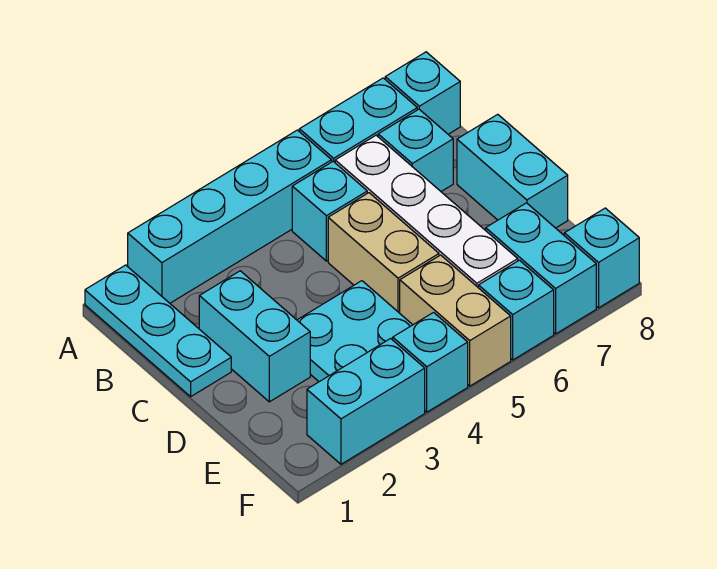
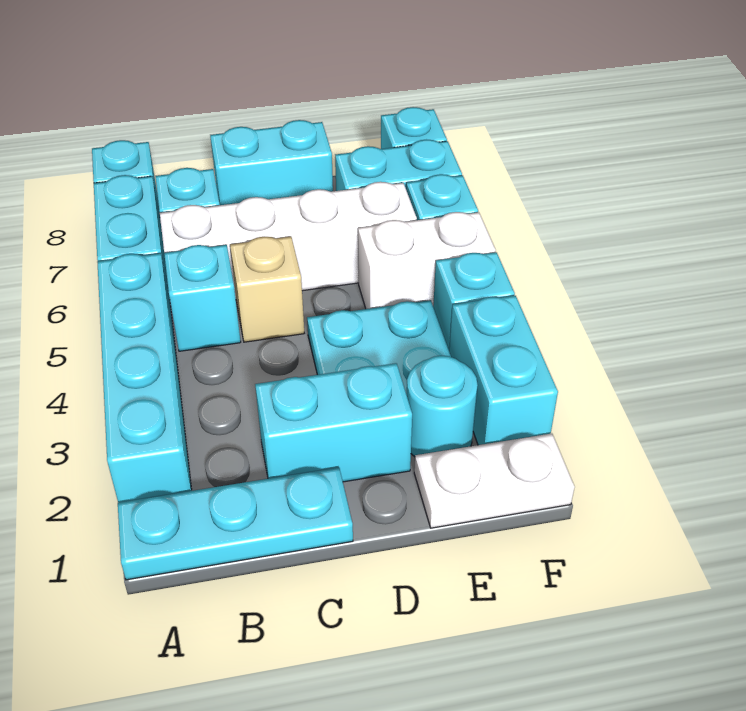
tan brick C5:D5 level 1 -> tan brick C5 level 1
none -> white plate E1:F1 level 1
none -> cyan round brick E2 level 1
tan brick E5:F5 level 1 -> white brick E5:F5 level 1

